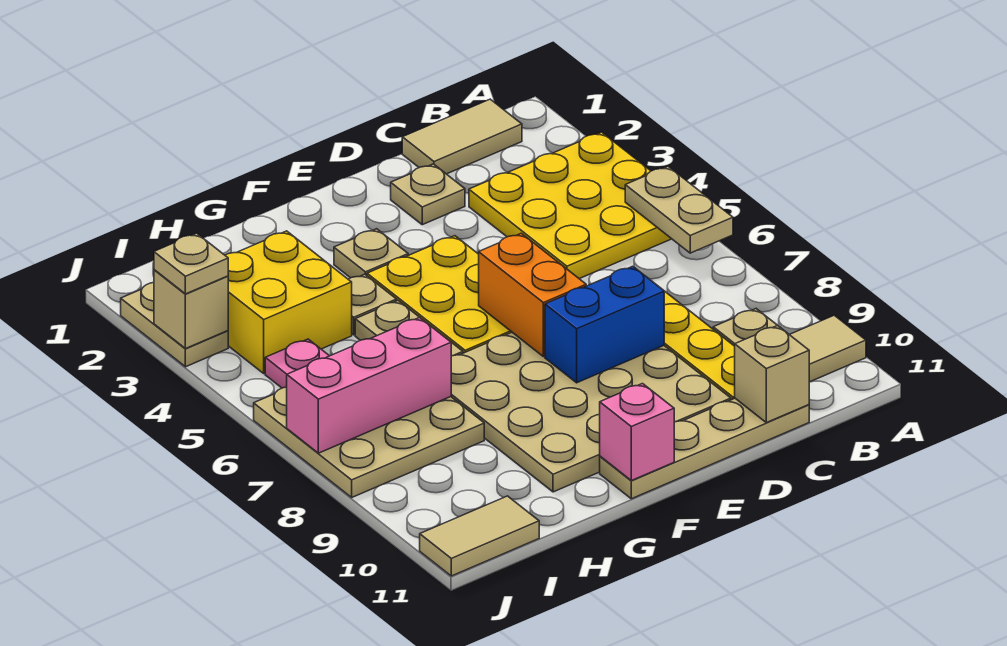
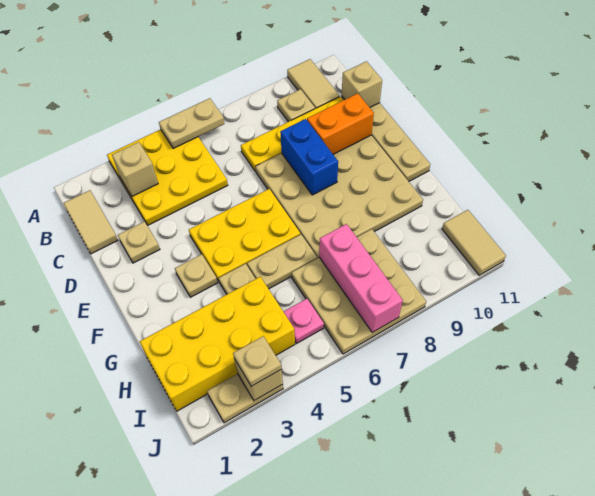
none -> tan brick B3 level 2
orange brick E6:E7 level 2 -> orange brick D9:D10 level 2
pink brick F11 level 2 -> none
yellow brick H3:I4 level 1 -> yellow brick H1:I4 level 1

